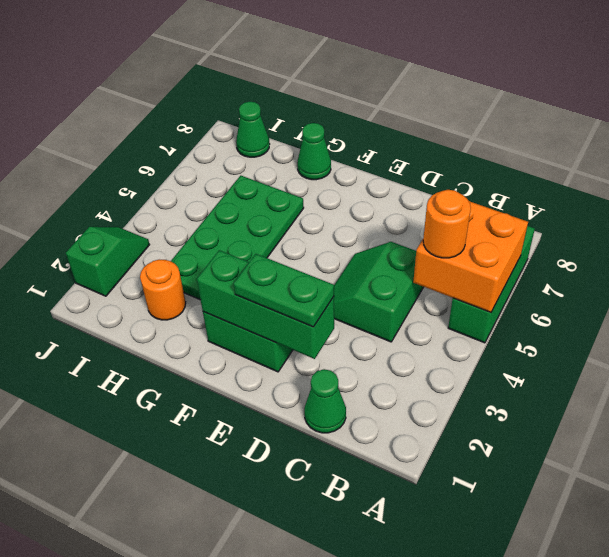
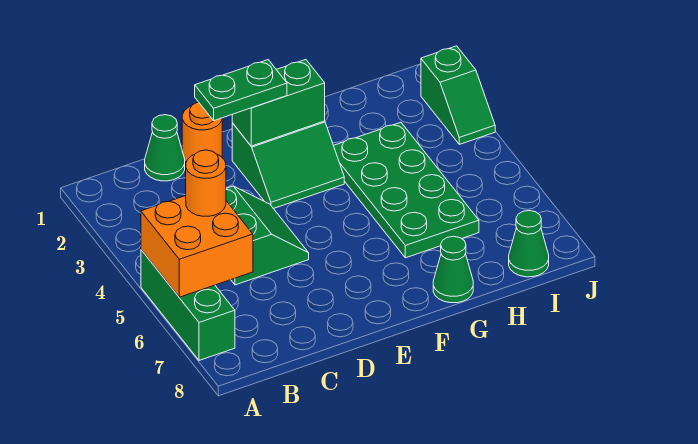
green brick D2:F2 level 2 -> green brick E2:F2 level 2
orange round brick H2 level 1 -> orange round brick D1 level 1

